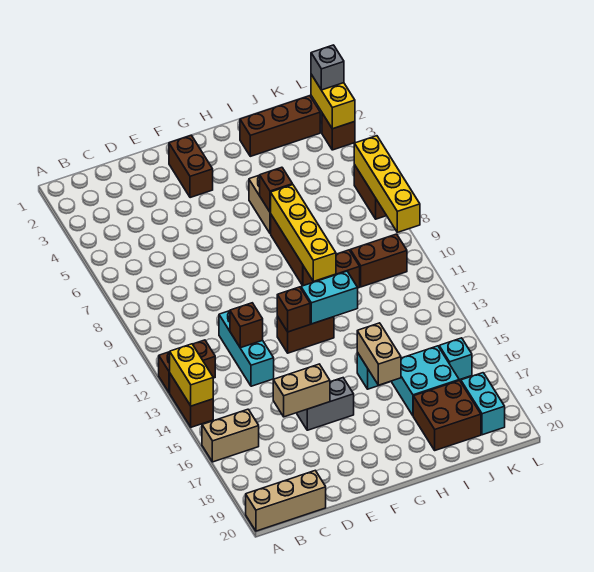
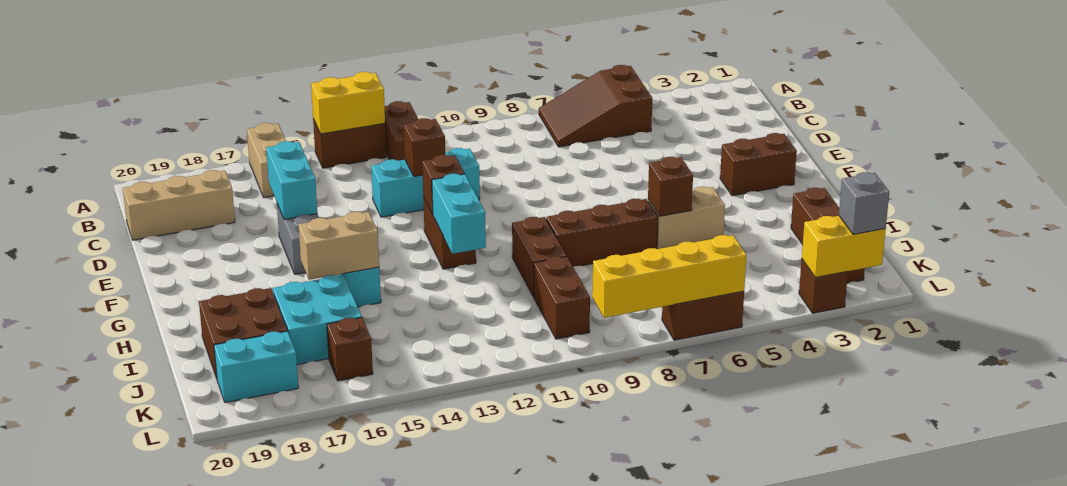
none -> brown slope A5:B7 level 1 top 5
tan brick A20:C20 level 1 -> tan brick C18:C20 level 1
tan brick D16:E16 level 2 -> cyan brick D16:E16 level 2
yellow brick H7:H10 level 2 -> none
cyan brick K16 level 1 -> brown brick K16 level 1

